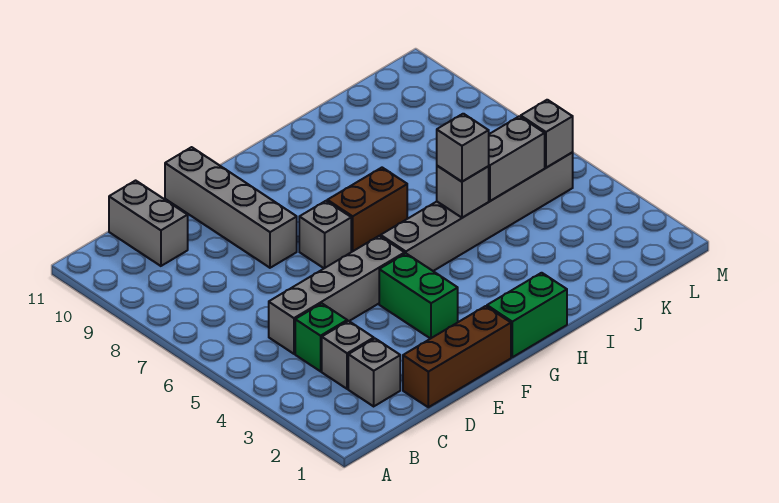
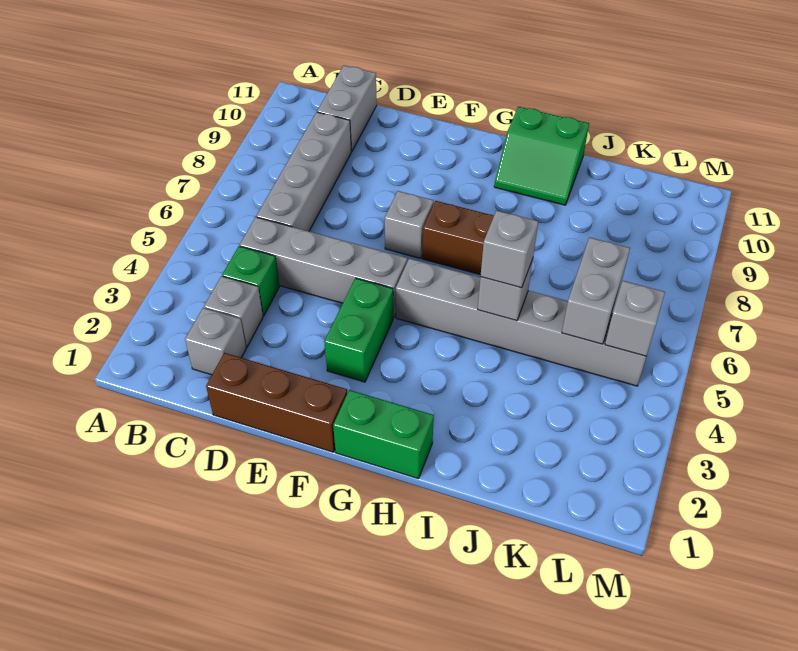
grey brick E8:E11 level 1 -> grey brick C6:C9 level 1
none -> green slope H10:I11 level 1 top 11
grey brick J5:K5 level 2 -> grey brick K5:K6 level 2

